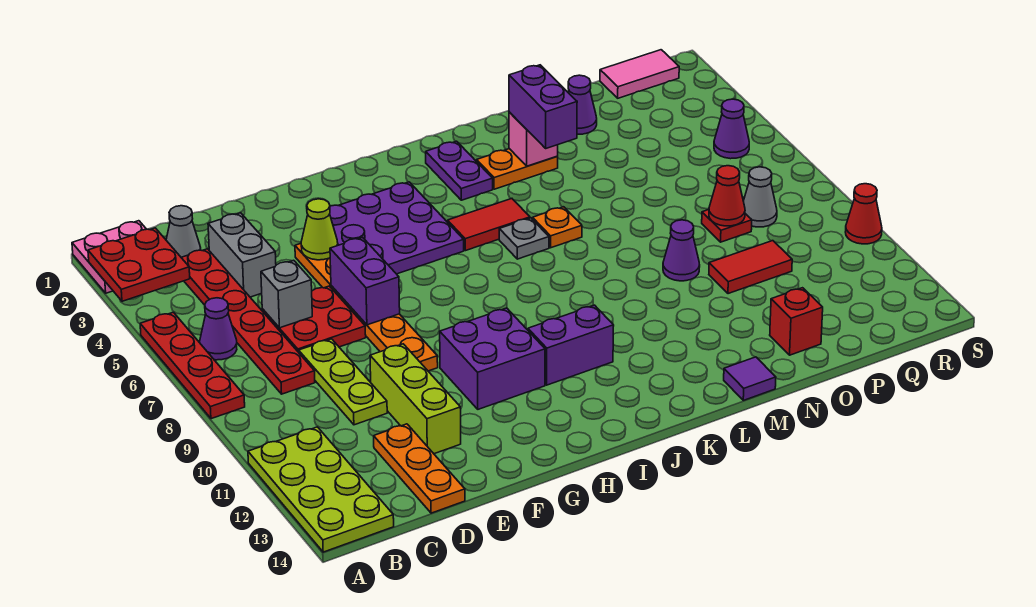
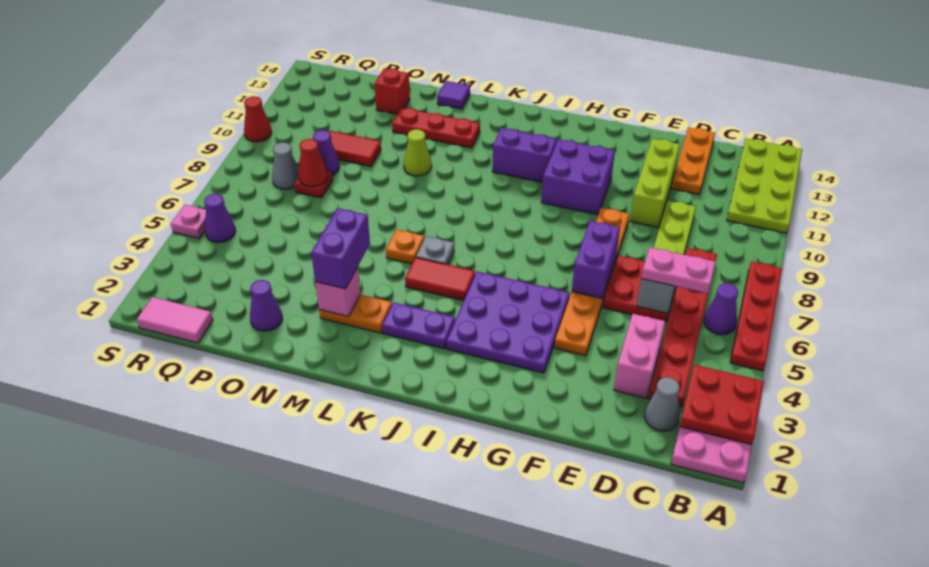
none -> pink plate C6:D6 level 3
grey brick D3:D4 level 1 -> pink brick D3:D4 level 1
lime cone F4 level 2 -> lime cone M10 level 1
purple plate K2:K3 level 1 -> purple plate J3:K3 level 1
none -> red plate L12:N12 level 1
purple cone N9 level 1 -> purple cone P9 level 1
none -> pink plate S5 level 1

